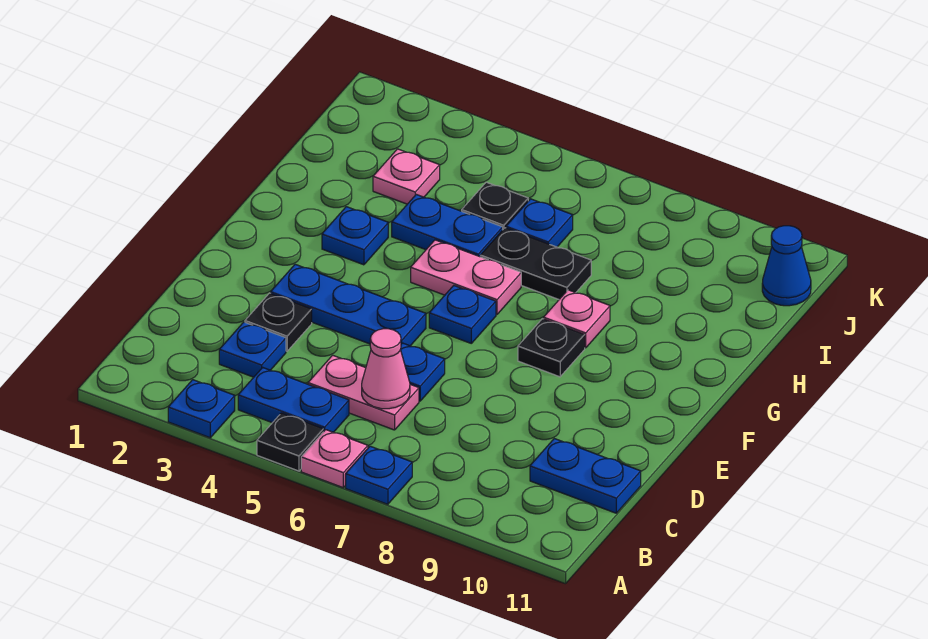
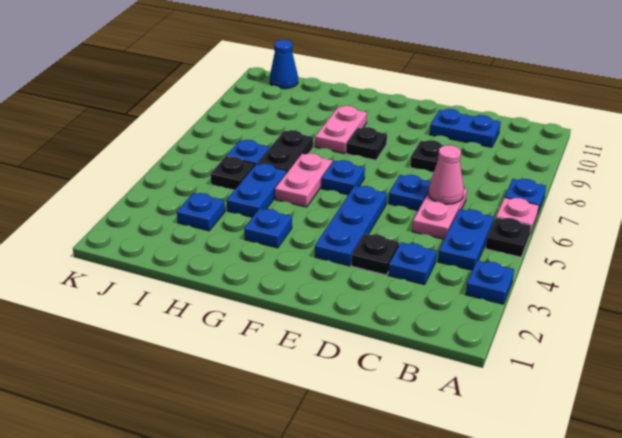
blue plate C10:C11 level 1 -> blue plate C10:D10 level 1
none -> black plate D8 level 1
pink plate G8 level 1 -> pink plate G8:G9 level 1
pink plate I3 level 1 -> blue plate I3 level 1

